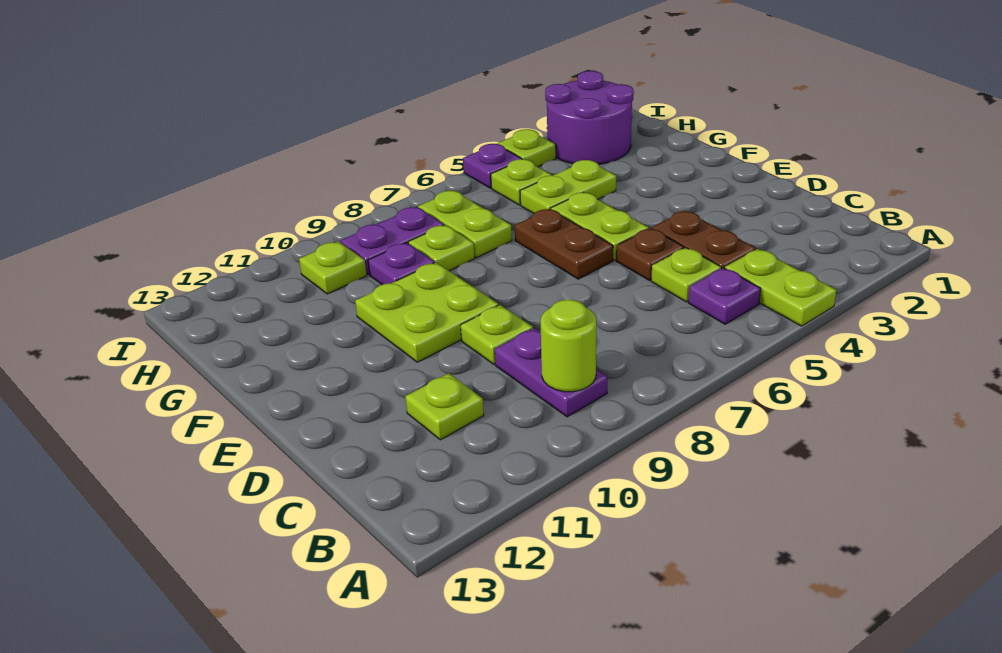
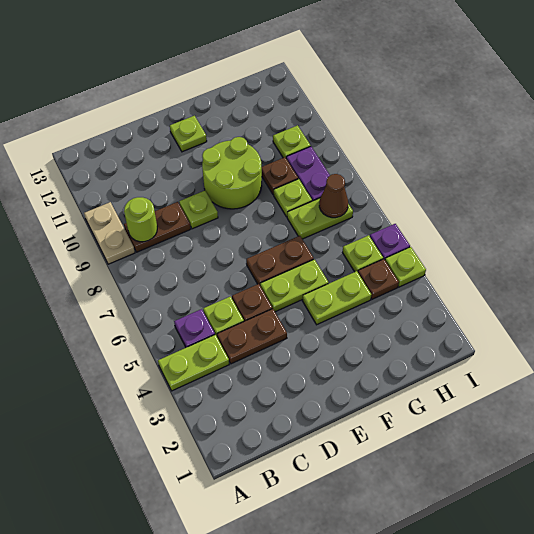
none -> tan plate A9:A10 level 1
purple plate B9:C9 level 1 -> brown plate B9:C9 level 1
lime plate C11 level 1 -> lime plate E12 level 1
lime plate E9:F10 level 1 -> lime round brick E9:F10 level 1
lime plate G4:G5 level 1 -> lime plate F4:G4 level 1
purple plate G9 level 1 -> brown plate G9 level 1
purple round brick H2:I3 level 1 -> none
none -> brown plate H4 level 1
none -> brown cone H7 level 2

